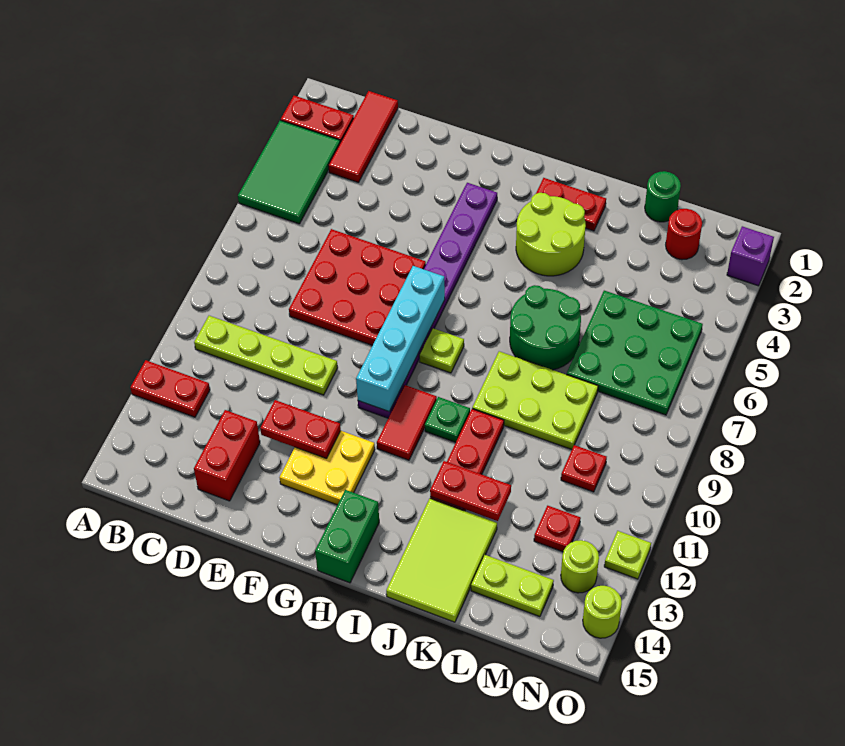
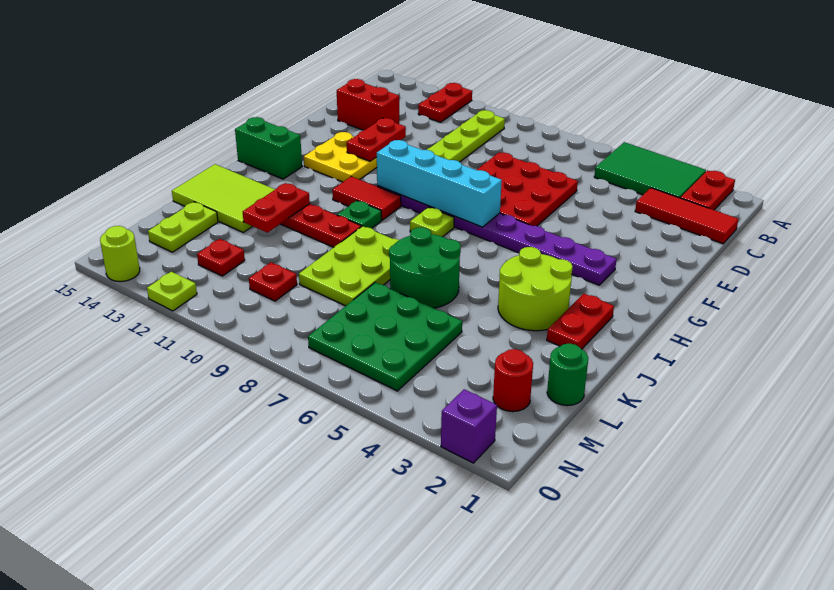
lime round brick N13 level 1 -> none

